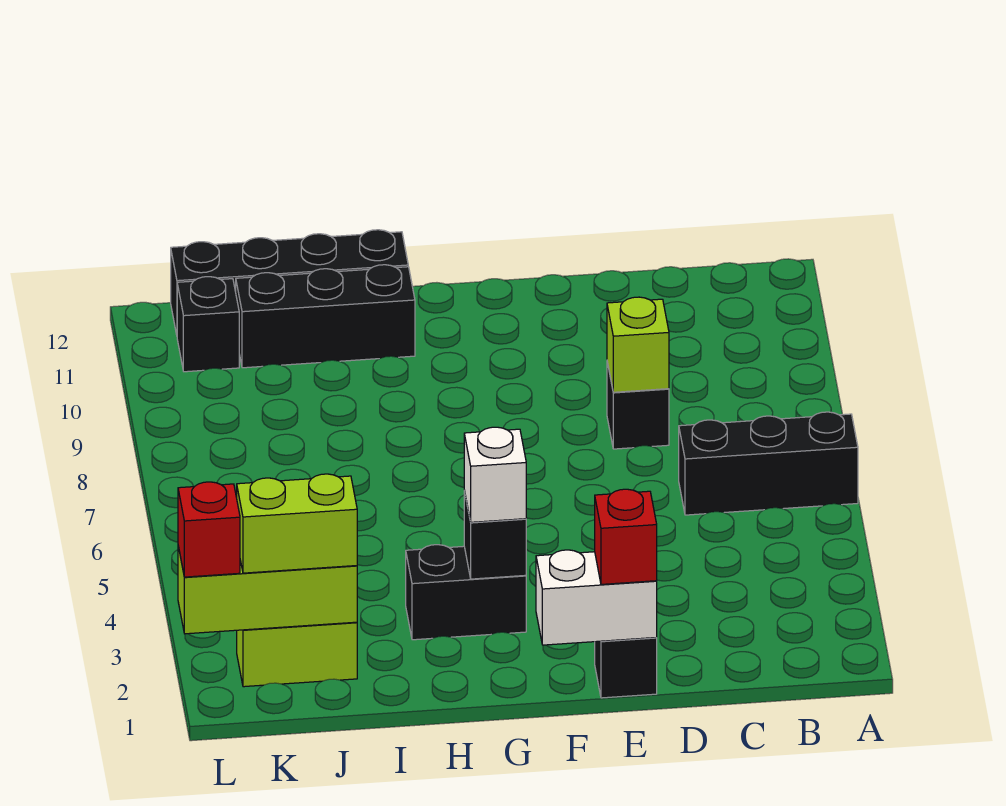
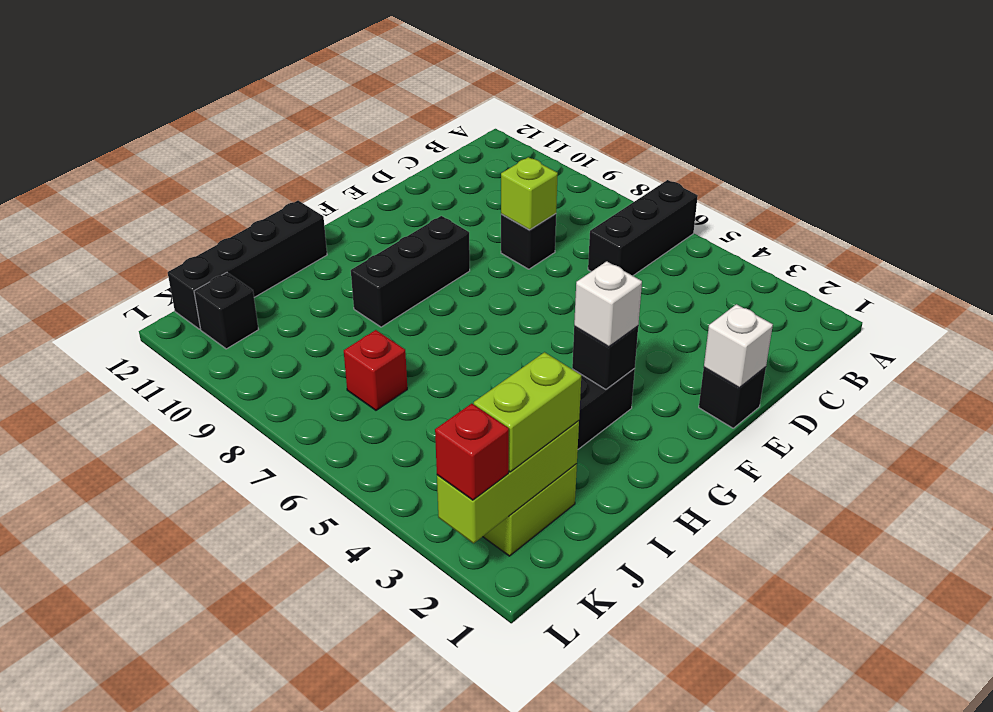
white brick E1:F1 level 2 -> white brick E1 level 2
red brick E1 level 3 -> red brick J7 level 1
black brick H11:J11 level 1 -> black brick F9:H9 level 1

